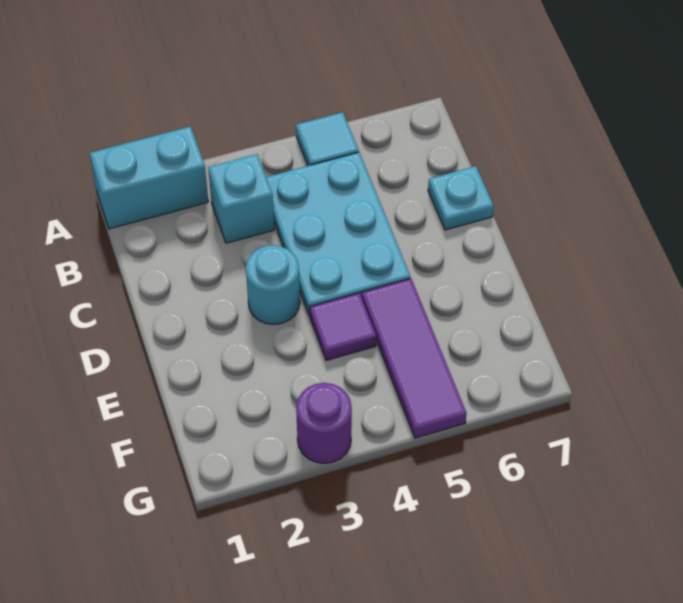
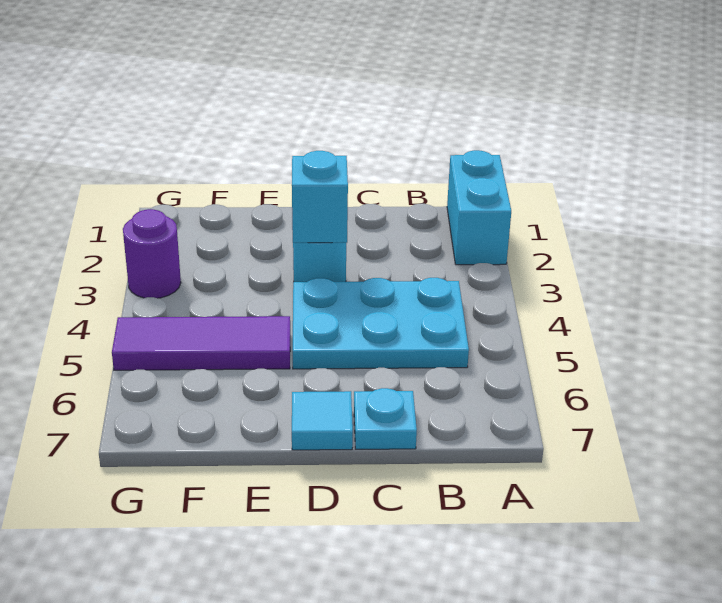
cyan tile A5 level 1 -> cyan tile D7 level 1
cyan brick B3 level 1 -> cyan brick D3 level 2
purple tile E4 level 1 -> none

